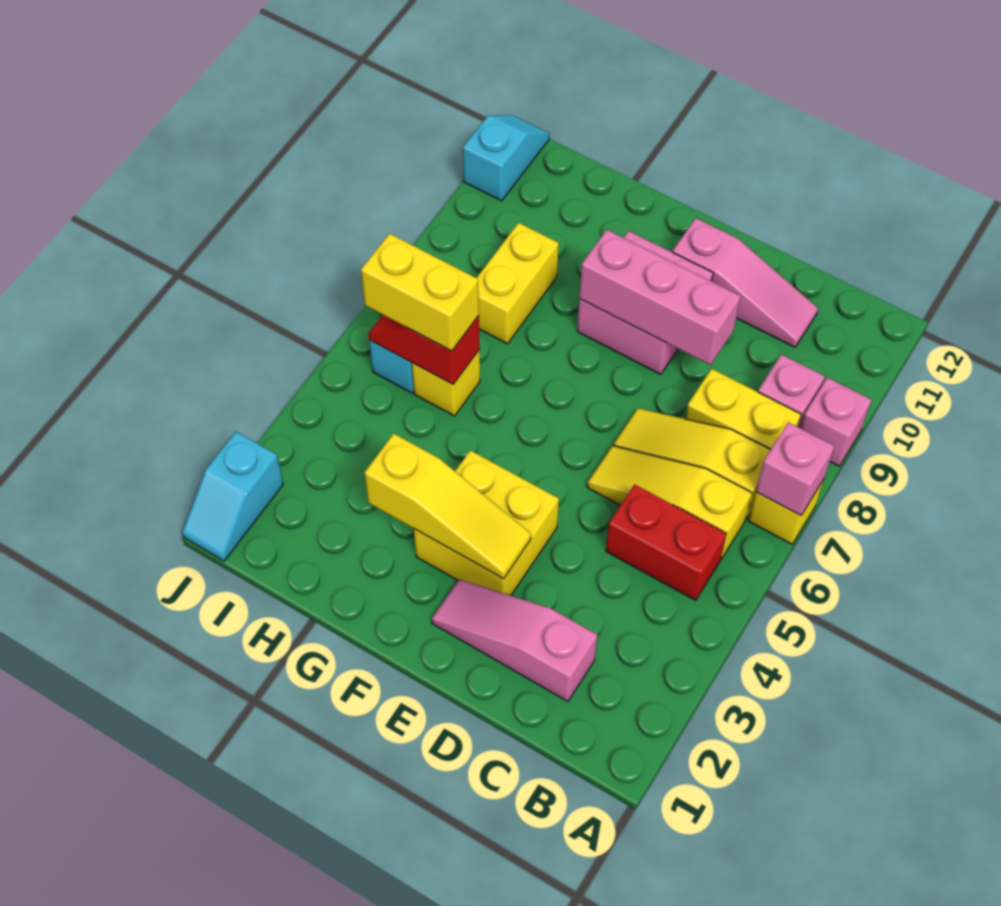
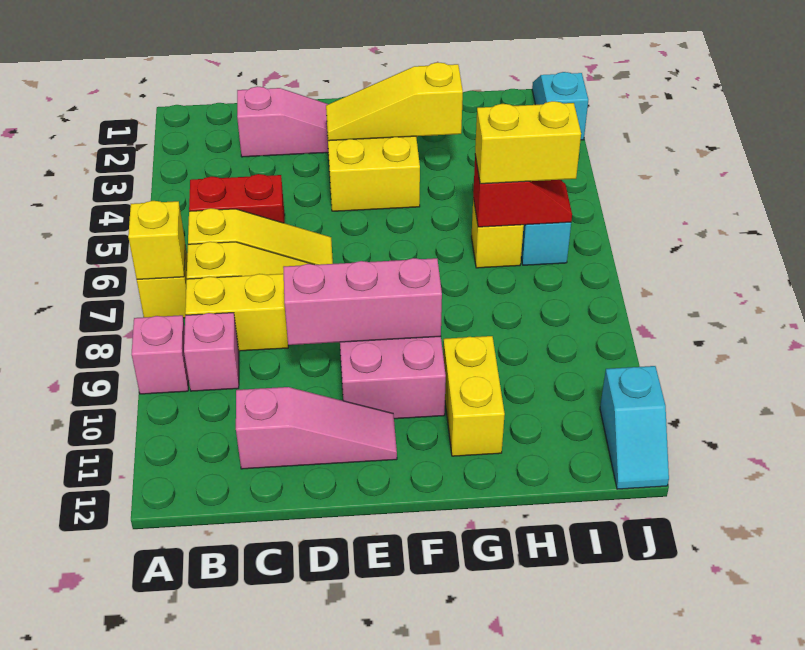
pink brick A7 level 2 -> yellow brick A7 level 2
pink slope C11:E11 level 1 top E -> pink slope C11:E11 level 1 top C
yellow brick H8:H9 level 1 -> yellow brick G10:G11 level 1

